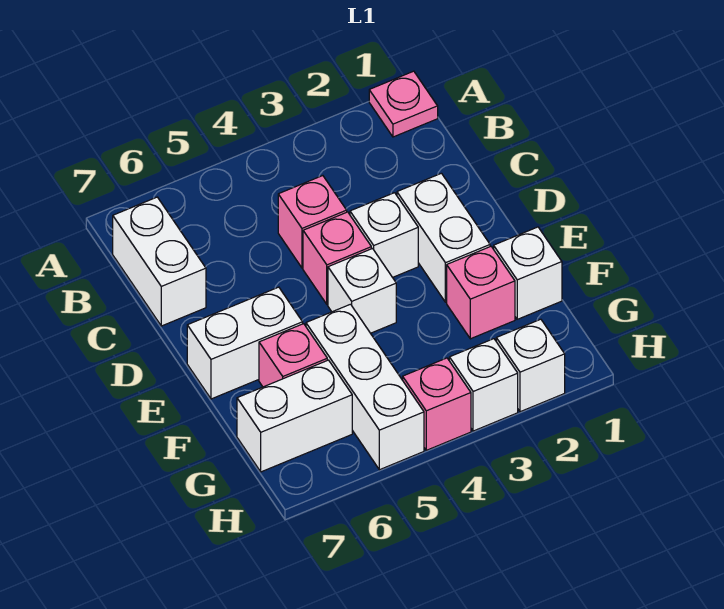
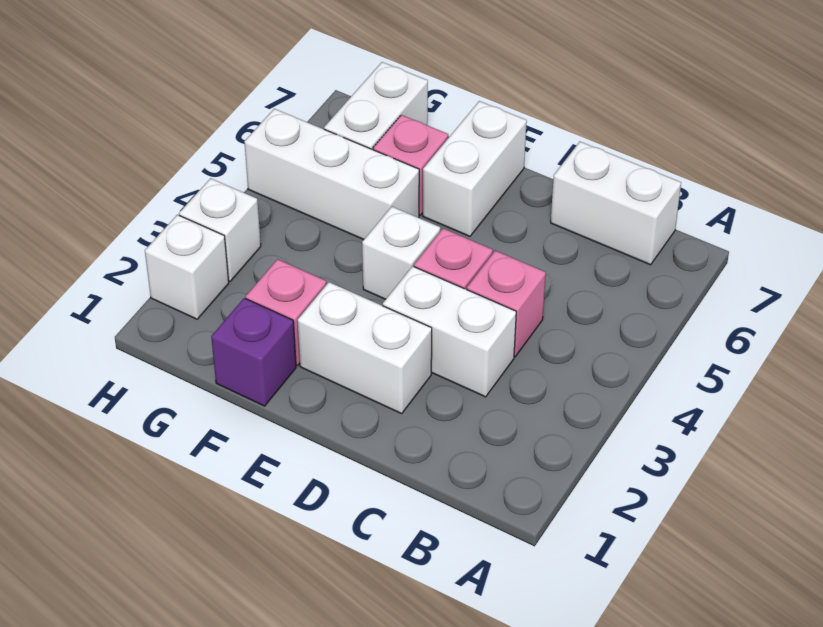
pink plate A1 level 1 -> none
white brick D3 level 1 -> white brick C3:D3 level 1
white brick F1 level 1 -> purple brick F1 level 1
pink brick H4 level 1 -> none

